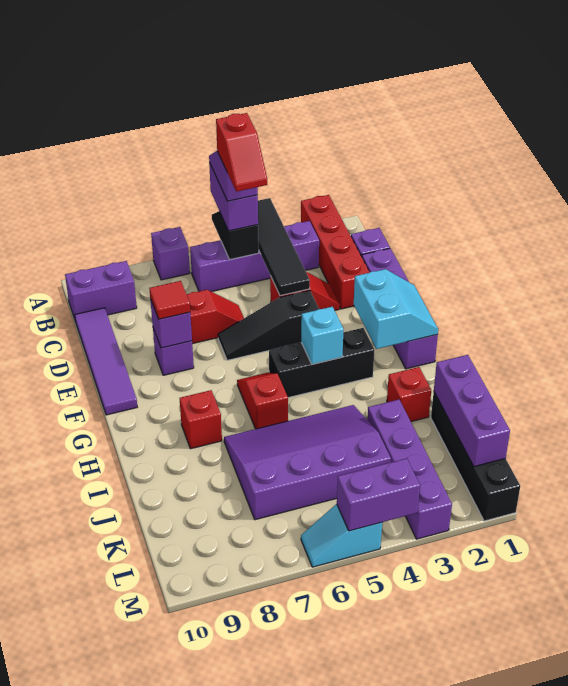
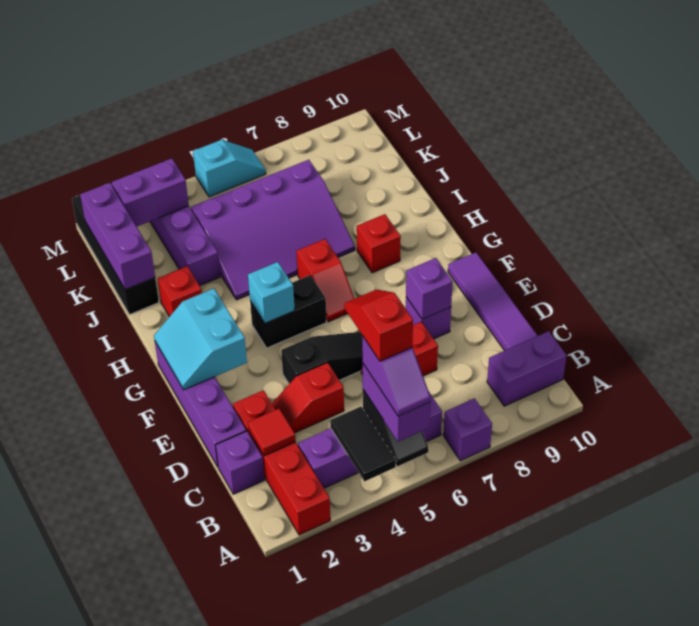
black tile A4:D4 level 2 -> black tile A4:B4 level 2
red tile E8 level 3 -> red tile C2 level 2
black brick G3:G5 level 1 -> black brick G4:G5 level 1
purple brick M4:M5 level 2 -> purple brick L2:L3 level 2

